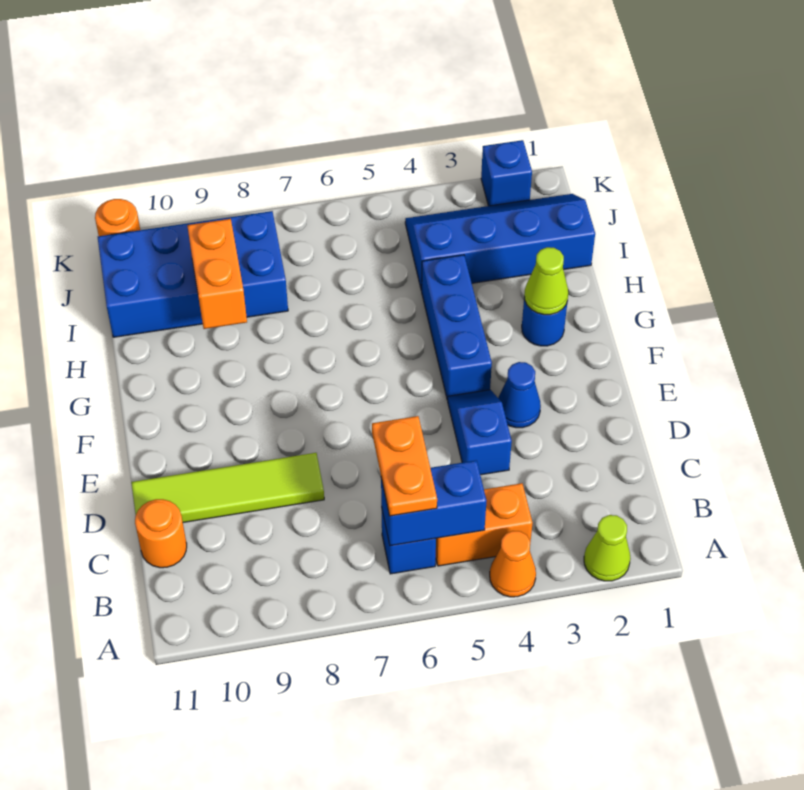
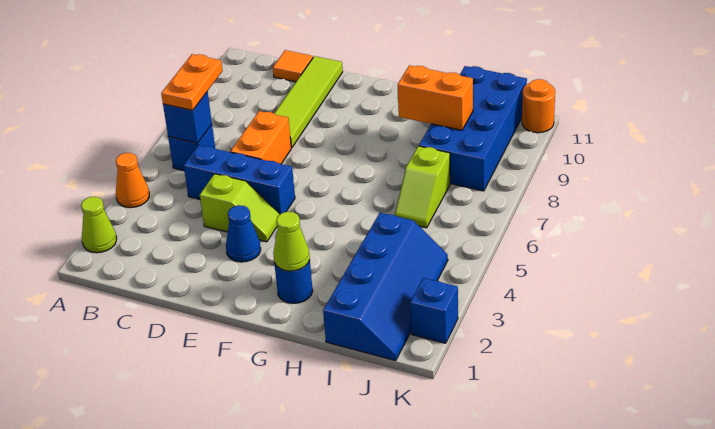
orange brick B4:B5 level 1 -> orange brick D6:D7 level 1
blue brick B5:B6 level 2 -> blue brick B6 level 2
orange plate B6:C6 level 3 -> orange plate B6:B7 level 3
orange round brick C11 level 1 -> orange tile C11 level 1
blue slope D4:E4 level 1 top D -> lime slope D4:E4 level 1 top D
blue brick F4:H4 level 1 -> blue brick C5:E5 level 1
none -> lime slope I6:I7 level 1 top 7

